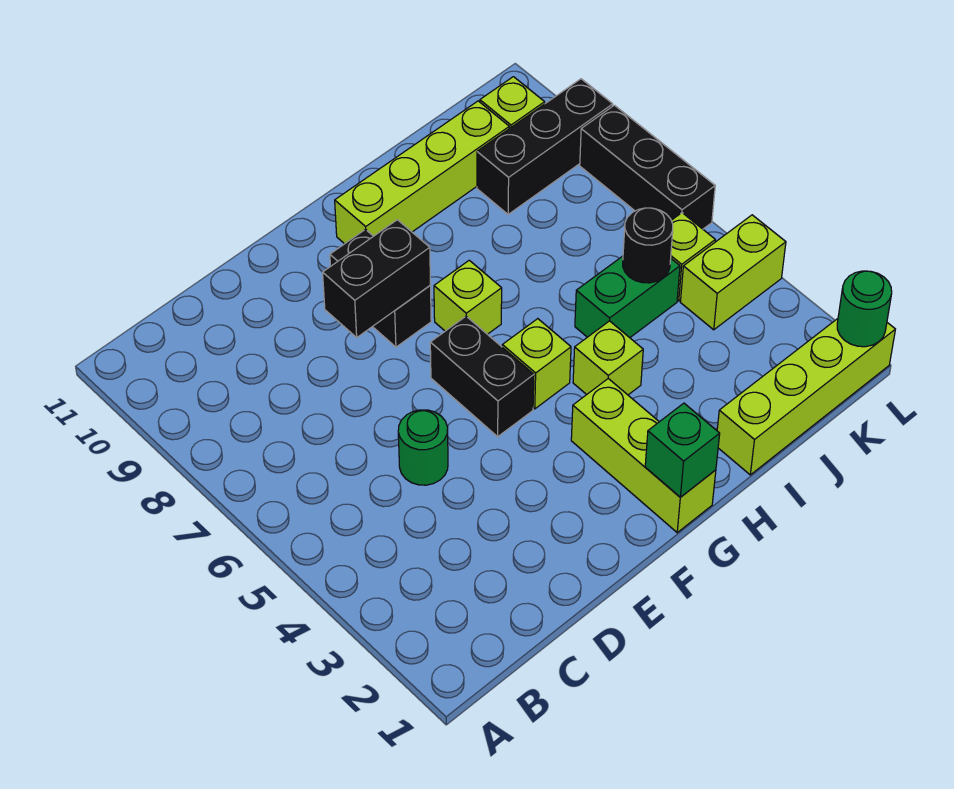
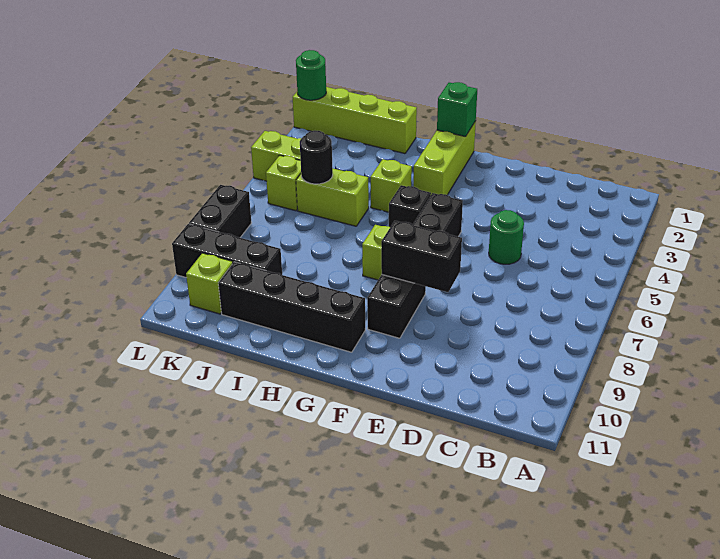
lime brick G5 level 1 -> black brick G5 level 1
lime brick G10:J10 level 1 -> black brick G10:J10 level 1
green brick I5:J5 level 1 -> lime brick I5:J5 level 1
black brick L6:L8 level 1 -> black brick L7:L8 level 1

